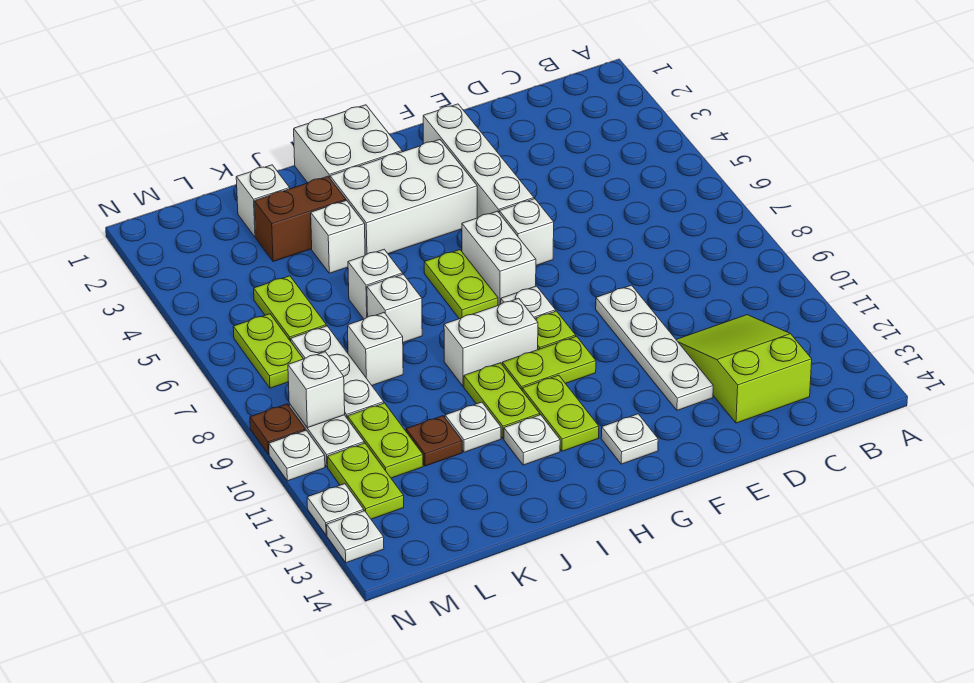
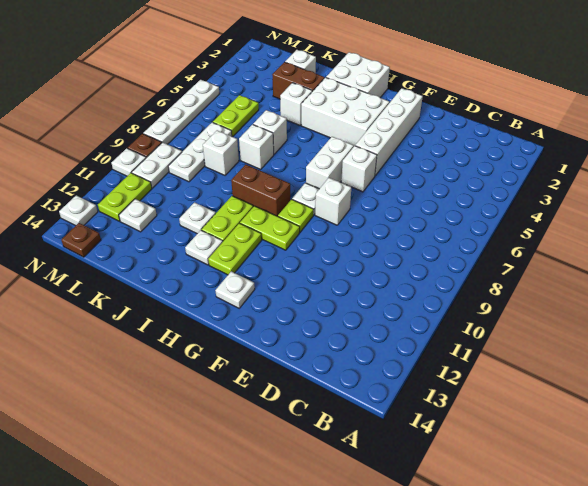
lime slope C11:D13 level 1 top 13 -> none
white plate E9:E12 level 1 -> white plate N5:N8 level 1
lime plate H6:H7 level 1 -> none
white brick H9:I9 level 1 -> brown brick H9:I9 level 1
brown plate K11 level 1 -> brown plate M14 level 1
lime plate L10:L11 level 1 -> none
lime plate M6:M7 level 1 -> none
white brick M9 level 2 -> white brick F8 level 1
white plate N12 level 1 -> white plate L12 level 1

